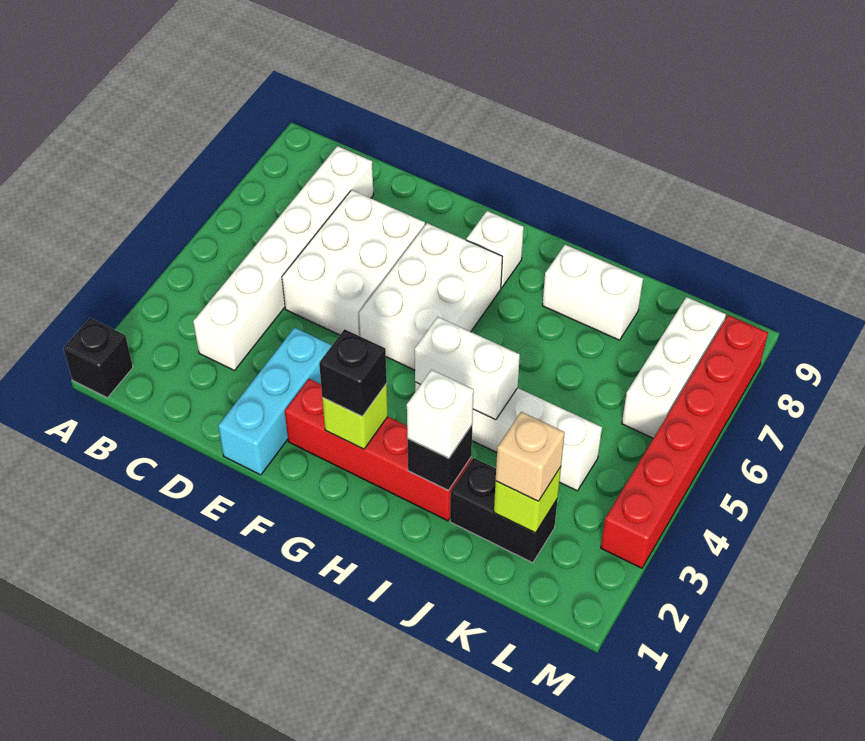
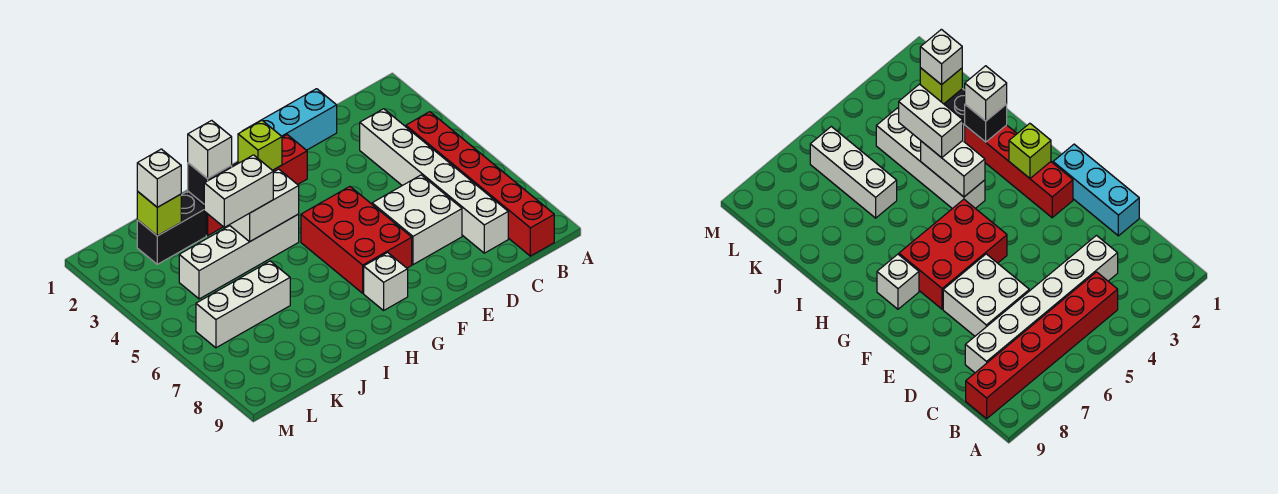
black brick A1 level 1 -> none
white brick D5:E7 level 1 -> white brick D6:E7 level 1
cyan brick E1:E3 level 1 -> cyan brick D1:F1 level 1
white brick F5:G7 level 1 -> red brick F5:G7 level 1
black brick G2 level 3 -> none
white brick I8:J8 level 1 -> white brick I4:J4 level 3
tan brick K2 level 3 -> white brick K2 level 3
white brick L6:L8 level 1 -> white brick J6:L6 level 1
red brick M3:M8 level 1 -> red brick B4:B9 level 1

